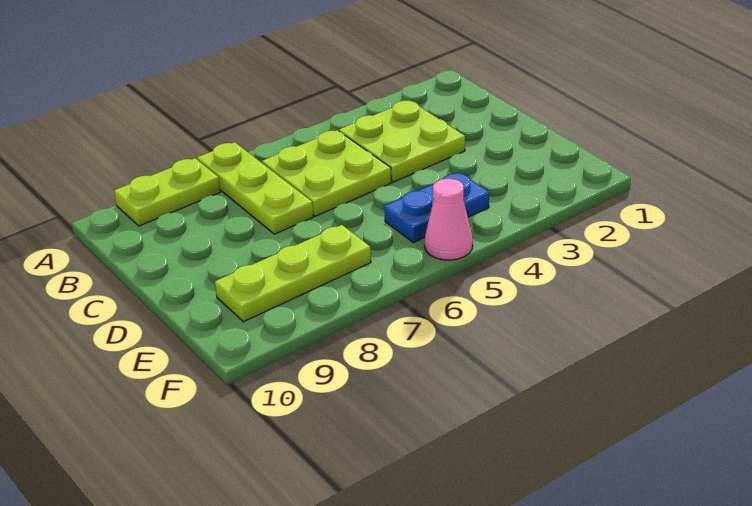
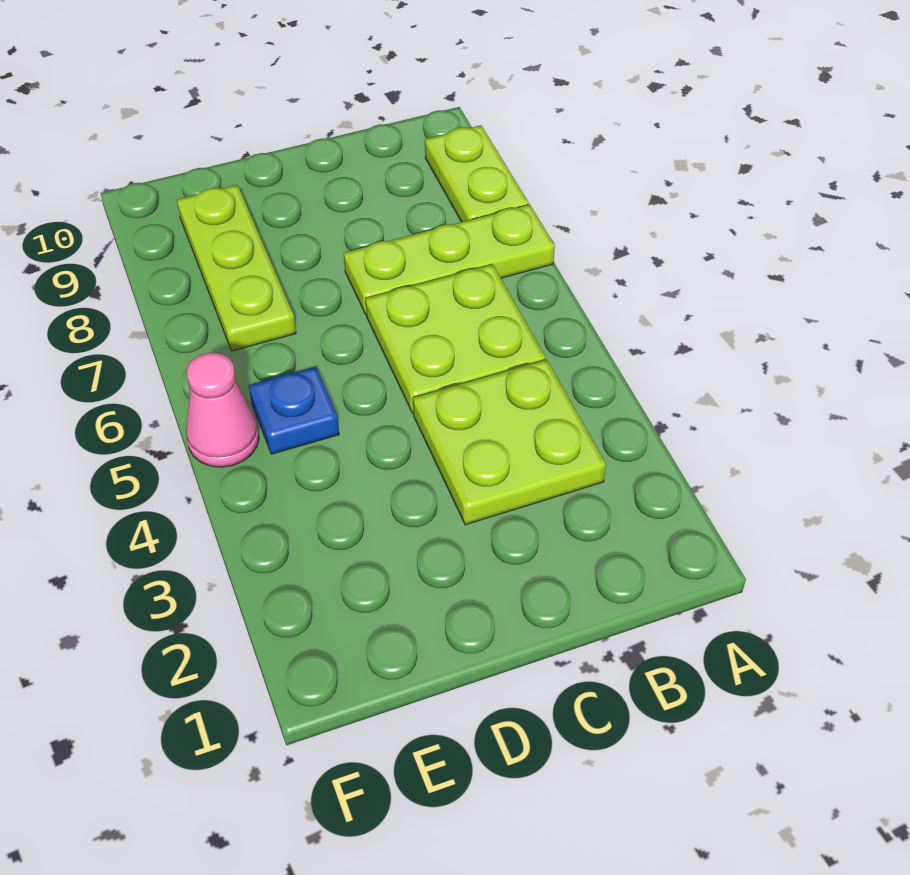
blue plate E4:E5 level 1 -> blue plate E5 level 1

